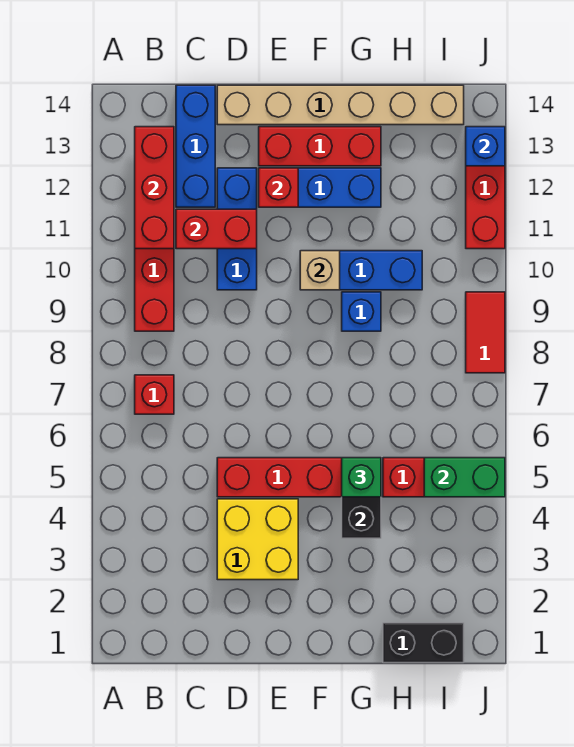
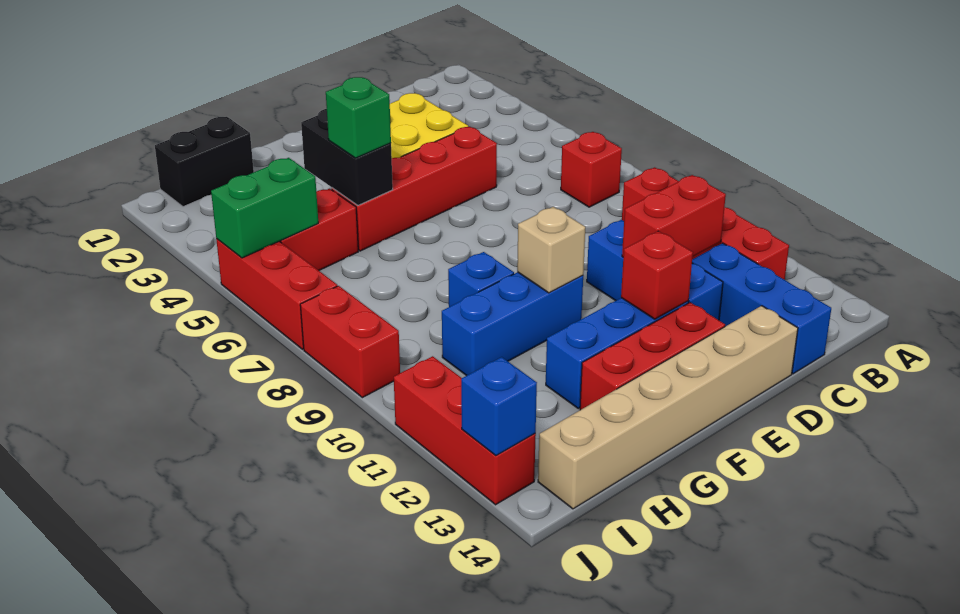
red brick B11:B13 level 2 -> red brick J5:J7 level 1
red tile J8:J9 level 1 -> red brick J8:J9 level 1

